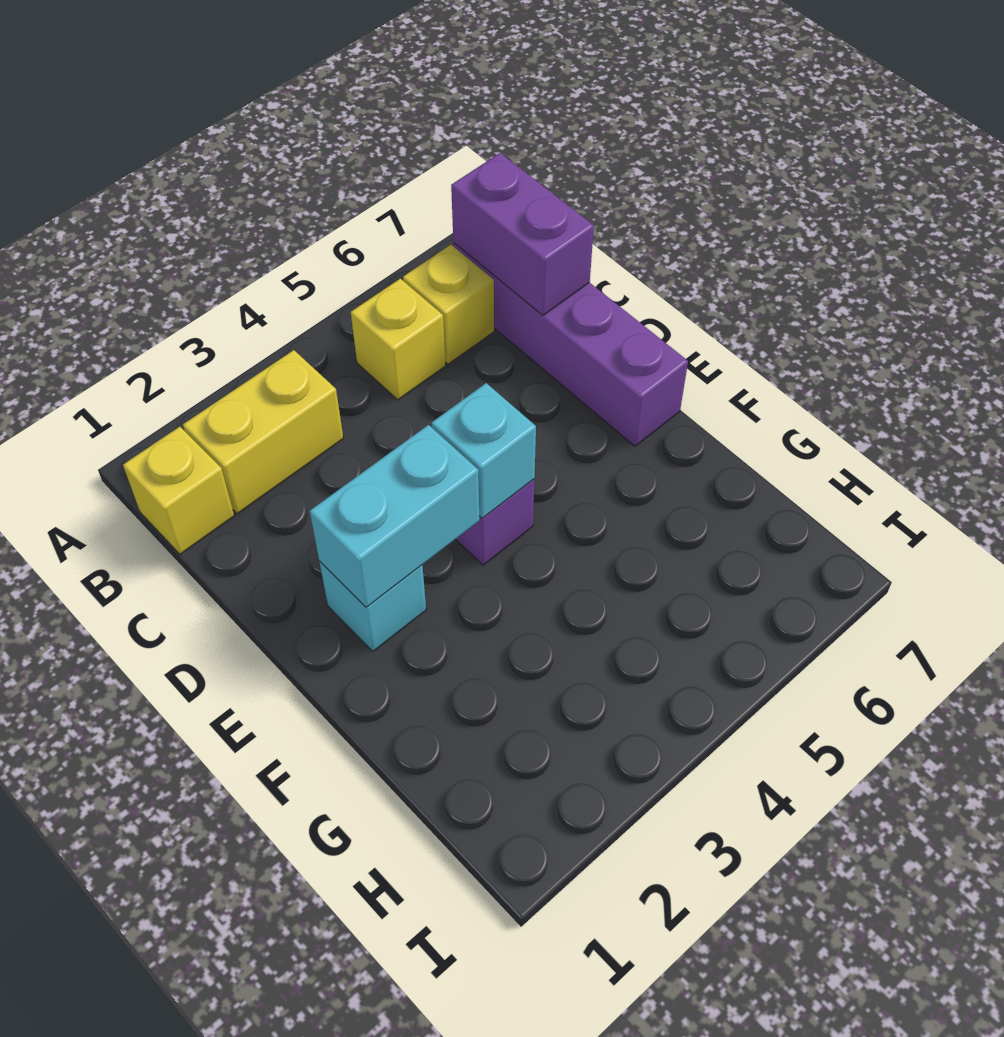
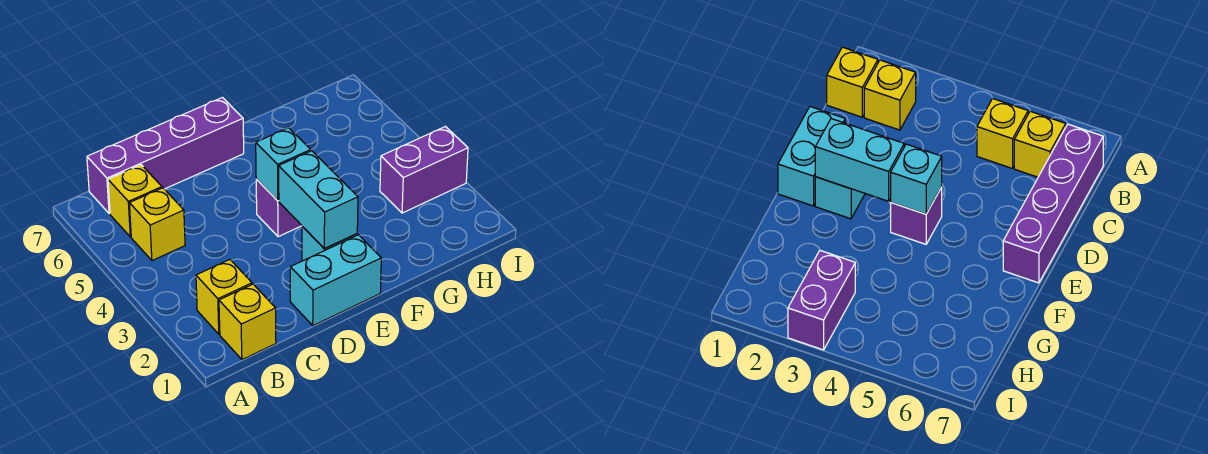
yellow brick B2:B3 level 1 -> yellow brick B2 level 1
purple brick B7:C7 level 2 -> purple brick H3:I3 level 1
none -> cyan brick D1:E1 level 1

